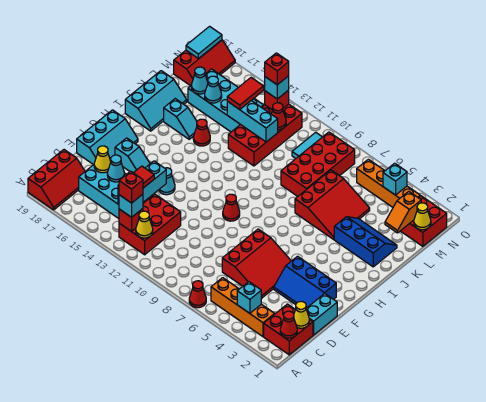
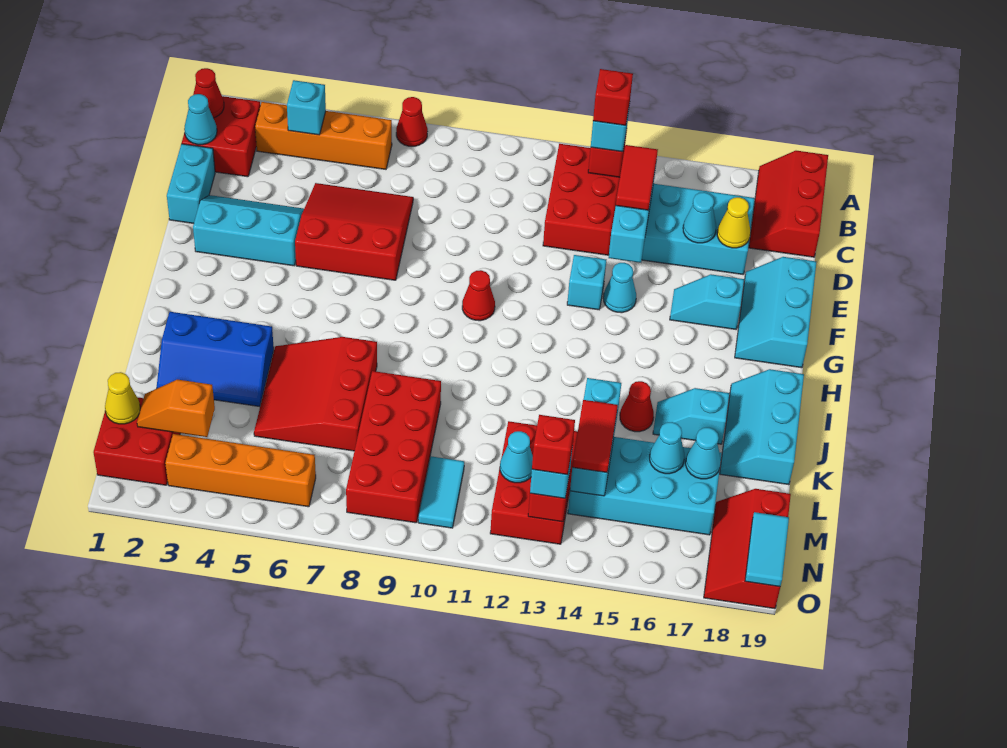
yellow cone B12 level 2 -> none
yellow cone C1 level 2 -> cyan cone C1 level 2
red slope D5:F7 level 1 top 7 -> red slope D5:F7 level 1 top F
blue slope E2:F4 level 1 top F -> cyan slope E2:F4 level 1 top F
red brick K12:N13 level 1 -> red brick L12:N13 level 1
orange slope L2:M2 level 2 top M -> orange slope M2:M3 level 2 top 3
cyan brick L12:L14 level 2 -> cyan brick K14:M14 level 2
red cone M12 level 2 -> cyan cone M12 level 2
cyan brick N4 level 2 -> cyan brick F13 level 1

